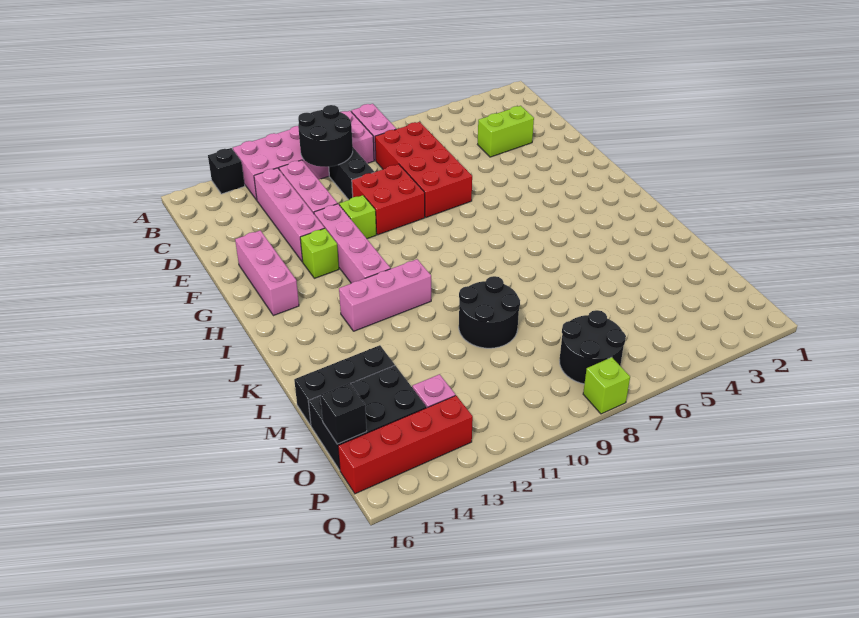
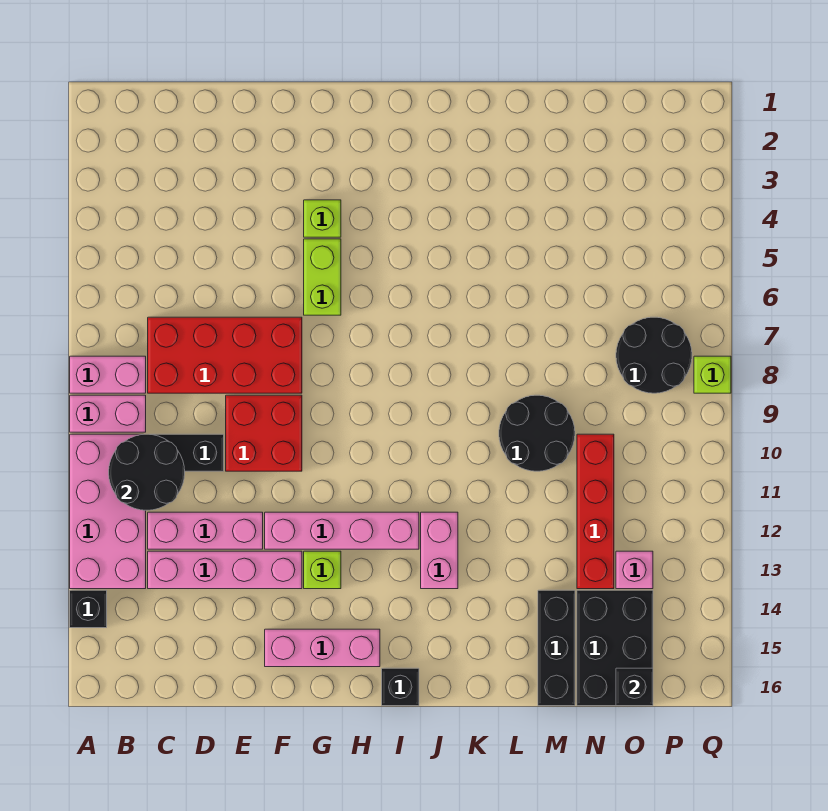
lime brick D3:D4 level 1 -> lime brick G5:G6 level 1
lime brick F11 level 1 -> lime brick G4 level 1
none -> black brick I16 level 1
pink brick J11:J13 level 1 -> pink brick J12:J13 level 1
red brick P13:P16 level 1 -> red brick N10:N13 level 1

